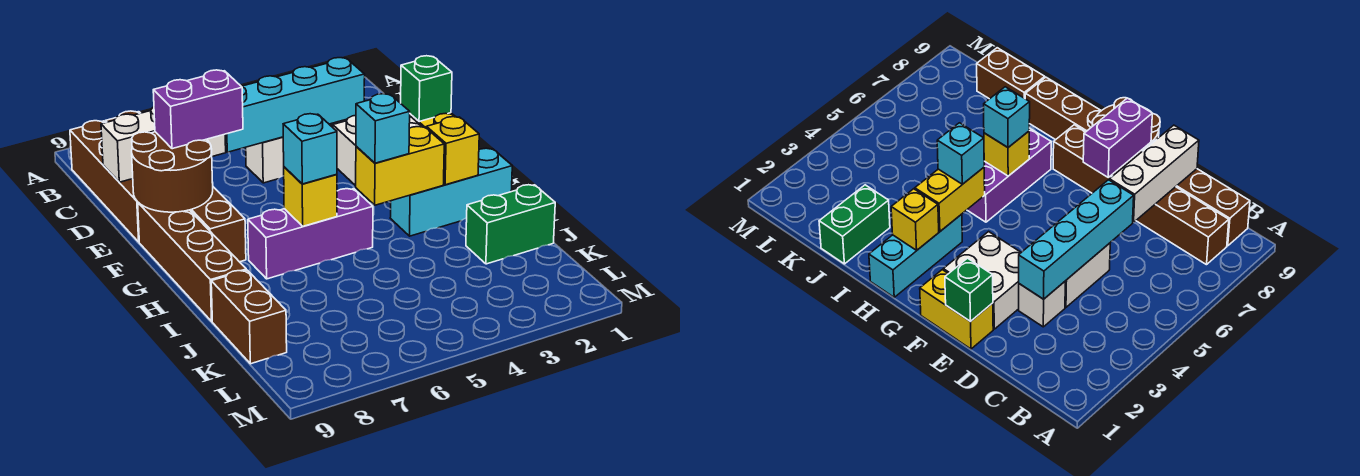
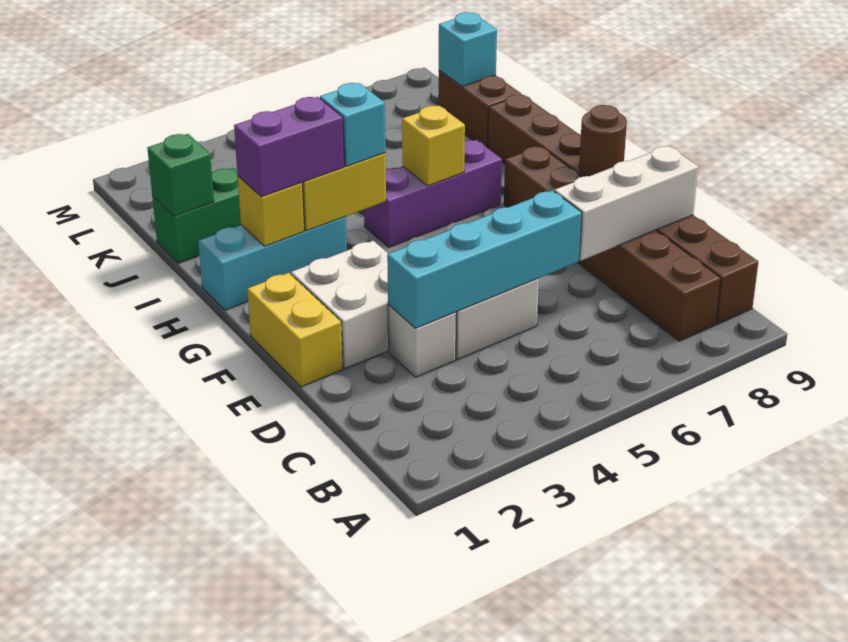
green brick E1 level 2 -> green brick J1 level 2
purple brick E7:E8 level 3 -> purple brick H2:H3 level 3
brown round brick E8:F9 level 2 -> brown round brick F9 level 2
cyan brick H6 level 3 -> cyan brick K9 level 2

